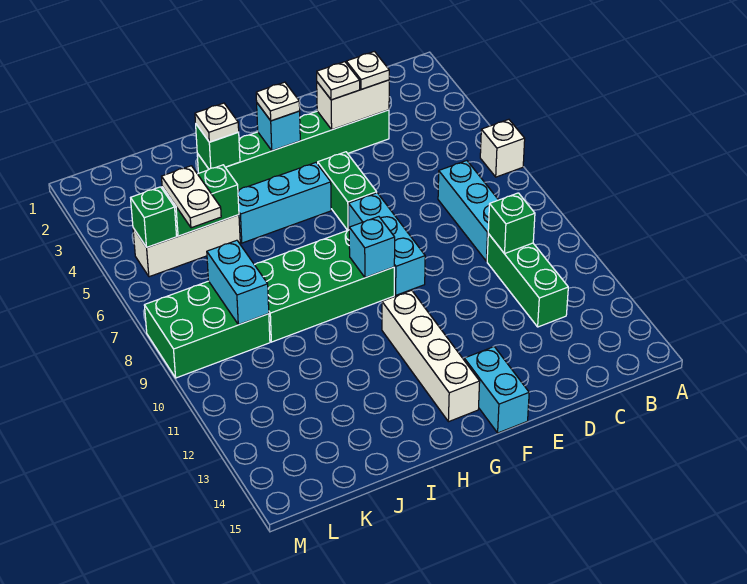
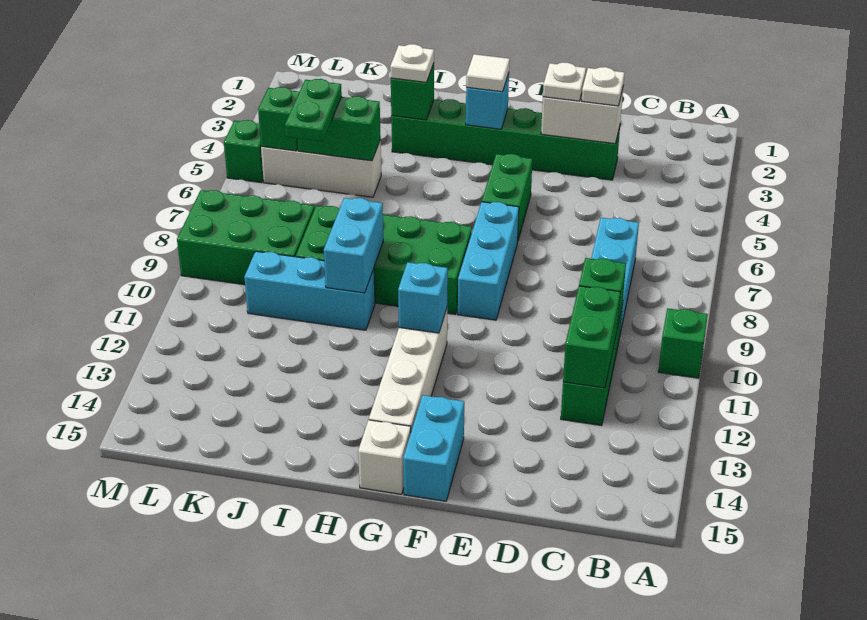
white brick A6 level 1 -> white brick G15 level 1
none -> green brick A10 level 1
none -> green brick C11:C12 level 2
white plate G3 level 3 -> white tile G3 level 3
cyan brick G5:I5 level 1 -> cyan brick I10:K10 level 1
cyan brick G9 level 2 -> cyan brick G11 level 2
white plate K5:K6 level 3 -> green plate K5:K6 level 3
cyan brick K8:K9 level 2 -> cyan brick I9:I10 level 2
none -> green brick M5 level 1

